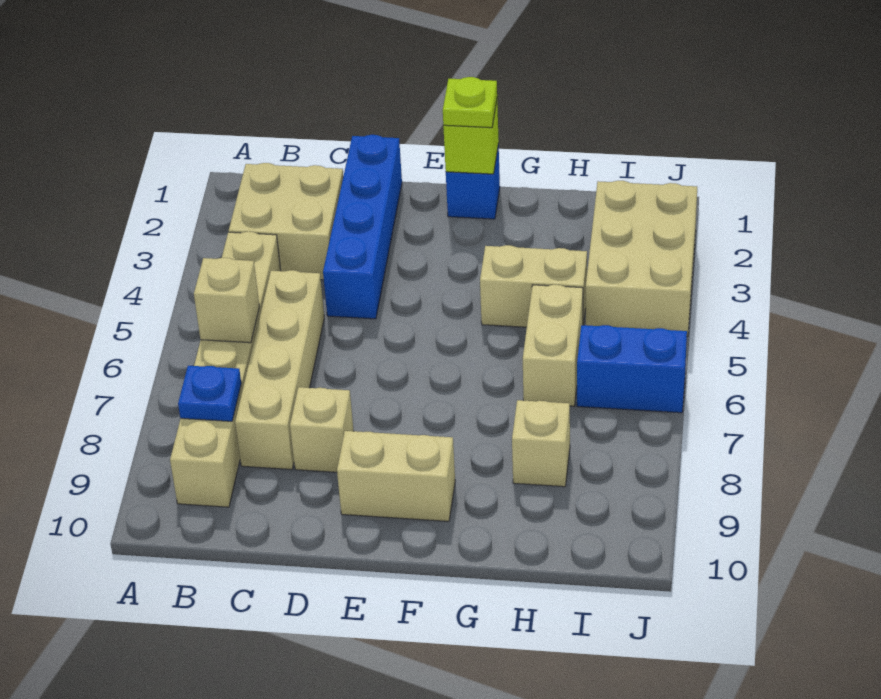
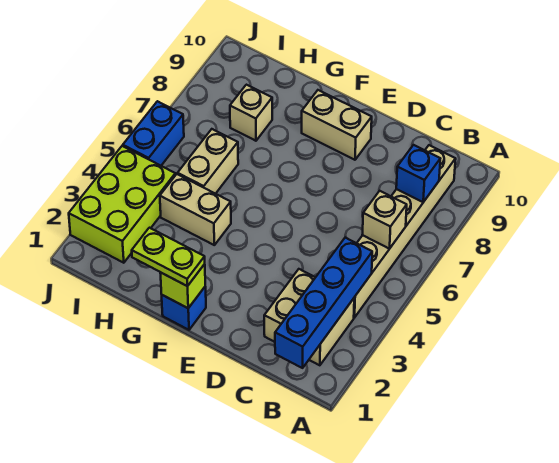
blue plate B8 level 2 -> blue brick B8 level 2
tan brick C5:C8 level 1 -> none
blue brick D1:D4 level 1 -> blue brick B1:B4 level 2
tan brick D8 level 1 -> none
lime plate F1 level 3 -> lime plate F1:G1 level 3
tan brick I2:J4 level 1 -> lime brick I2:J4 level 1
blue brick I6:J6 level 1 -> blue brick J5:J6 level 1

